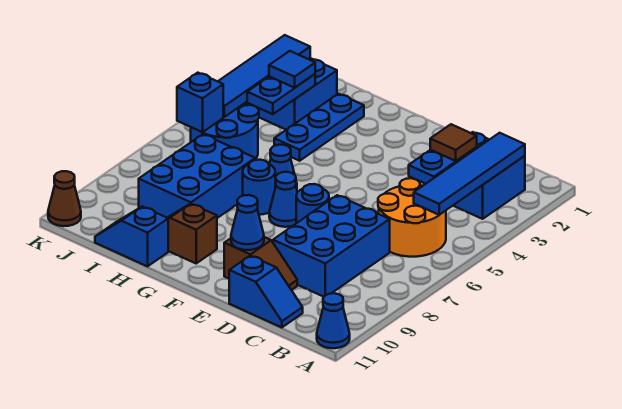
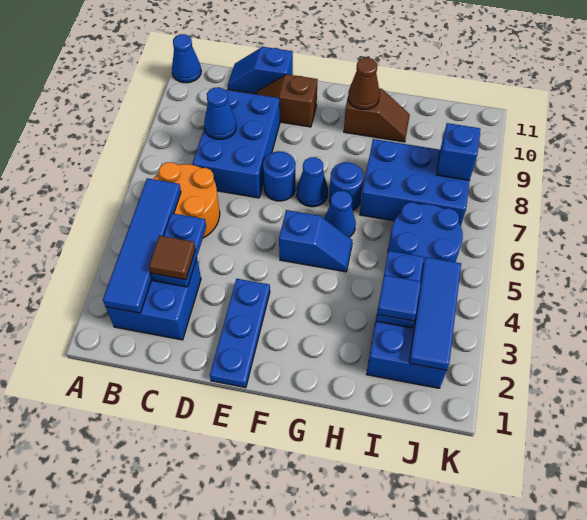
blue cone E10 level 2 -> blue cone C8 level 2
blue plate H2:H4 level 1 -> blue plate E1:E3 level 1
blue brick H7:I9 level 1 -> blue brick H7:J8 level 1
blue slope H11:I11 level 1 top H -> blue slope F5:G5 level 1 top F
blue tile J2:J5 level 2 -> blue tile J2:J4 level 2
blue brick J6 level 2 -> blue brick J8 level 2
brown cone K11 level 1 -> brown cone G10 level 2

